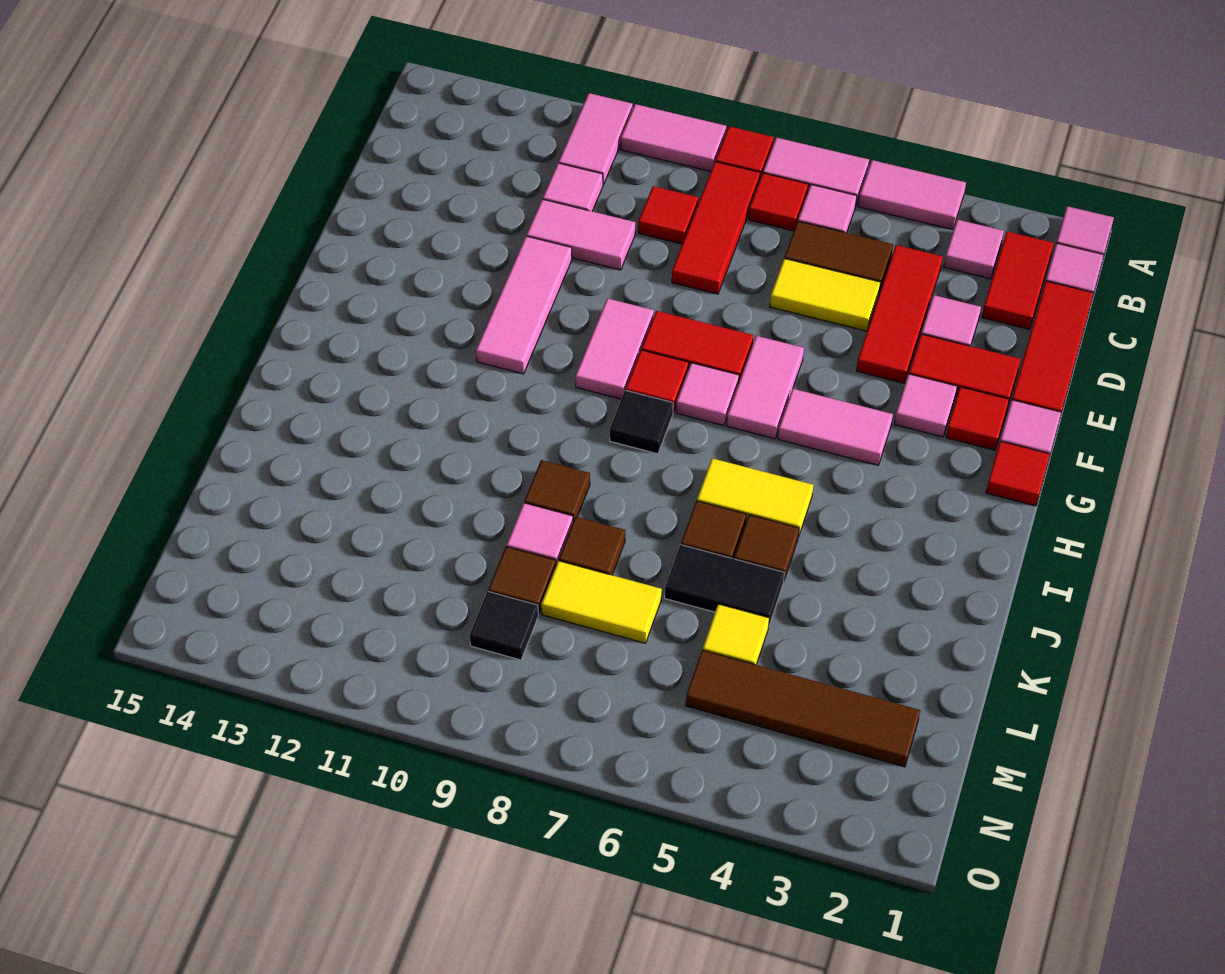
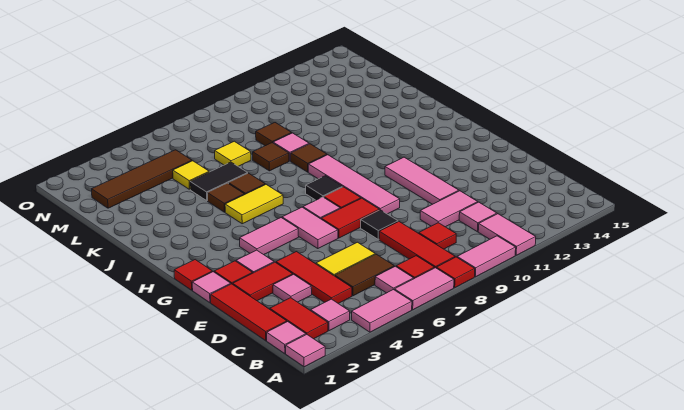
pink tile F9:G9 level 1 -> pink tile F9:I9 level 1
yellow tile L7:L8 level 1 -> yellow tile L7 level 1
black tile M9 level 1 -> black tile E8 level 1

